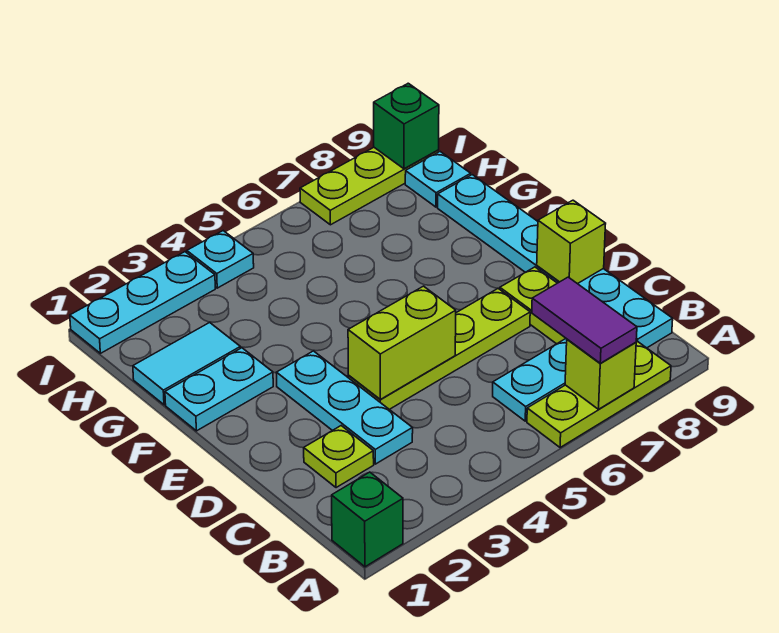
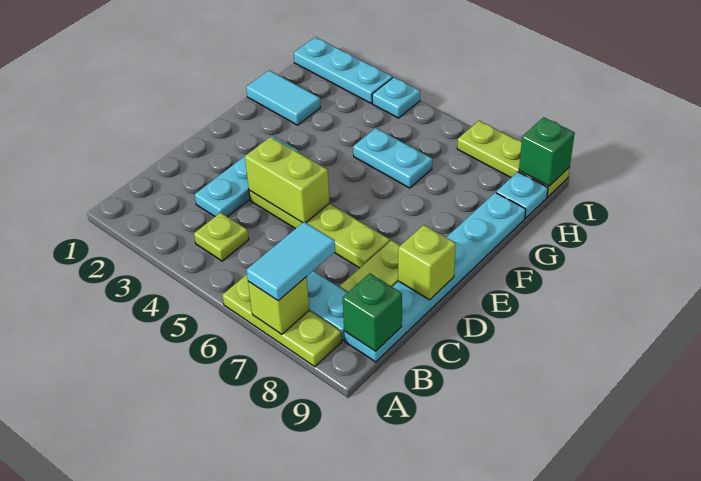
green brick A1 level 1 -> green brick B9 level 2
purple tile A7:B7 level 3 -> cyan tile A7:B7 level 3
lime plate C2 level 1 -> lime plate B4 level 1
cyan plate F1:F2 level 1 -> cyan plate G5:G6 level 1

